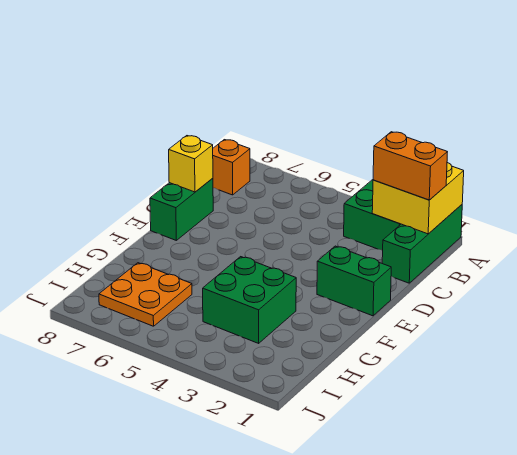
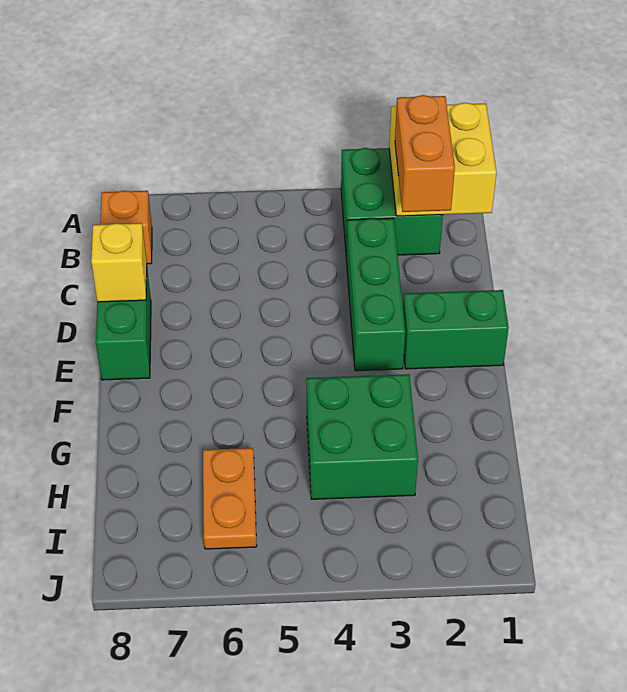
green brick A1:C1 level 1 -> green brick C3:E3 level 1
orange brick B1:B2 level 3 -> orange brick B2:C2 level 3
orange plate H6:I7 level 1 -> orange plate H6:I6 level 1

